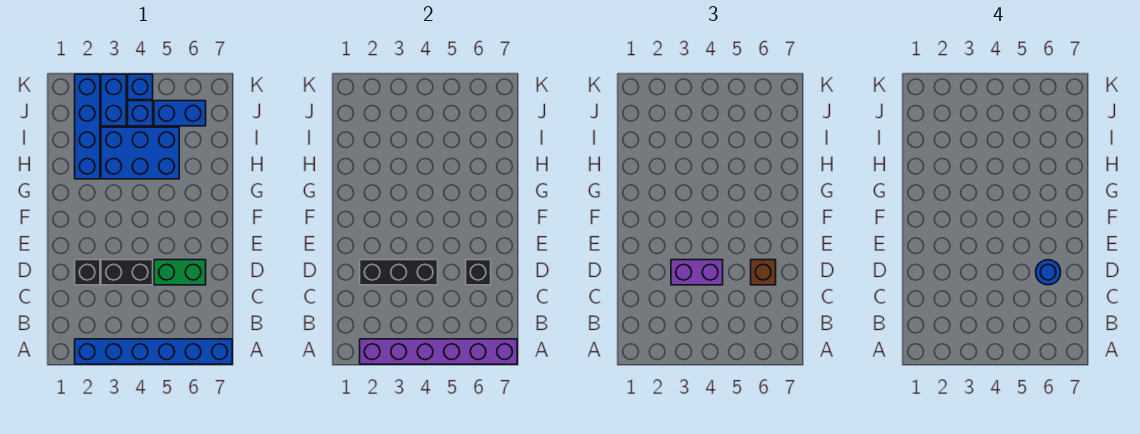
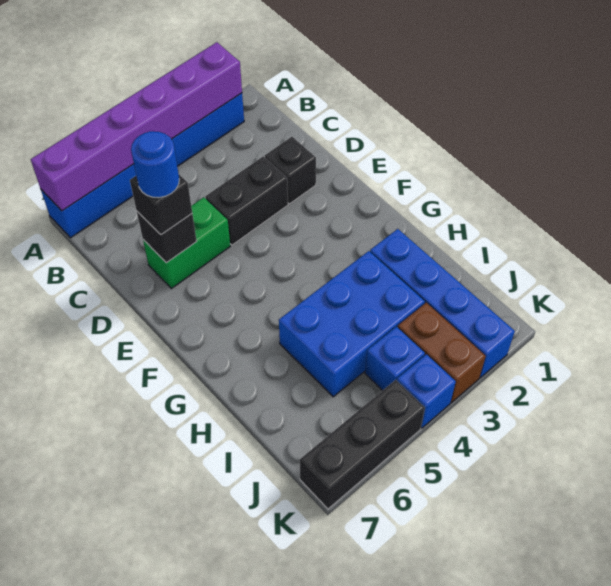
black brick D2:D4 level 2 -> black brick K5:K7 level 1
purple brick D3:D4 level 3 -> none
brown brick D6 level 3 -> black brick D6 level 3
blue brick J3:K3 level 1 -> brown brick J3:K3 level 1
blue brick J5:J6 level 1 -> none

